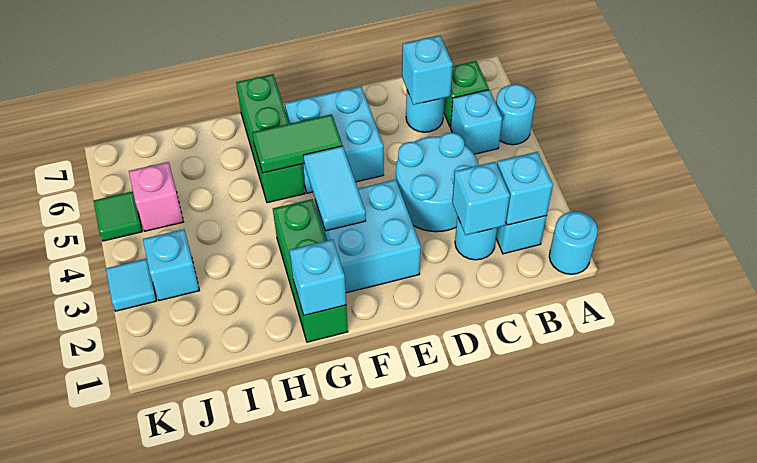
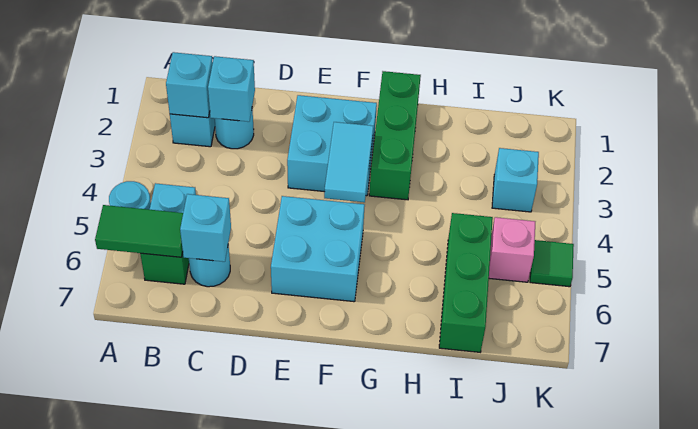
cyan round brick A1 level 1 -> none
cyan round brick C3:D4 level 1 -> none
green tile F5:G5 level 2 -> green tile A6:B6 level 2
cyan brick G1 level 2 -> none
green brick G5:G7 level 1 -> green brick I5:I7 level 1
cyan tile K3 level 1 -> none

